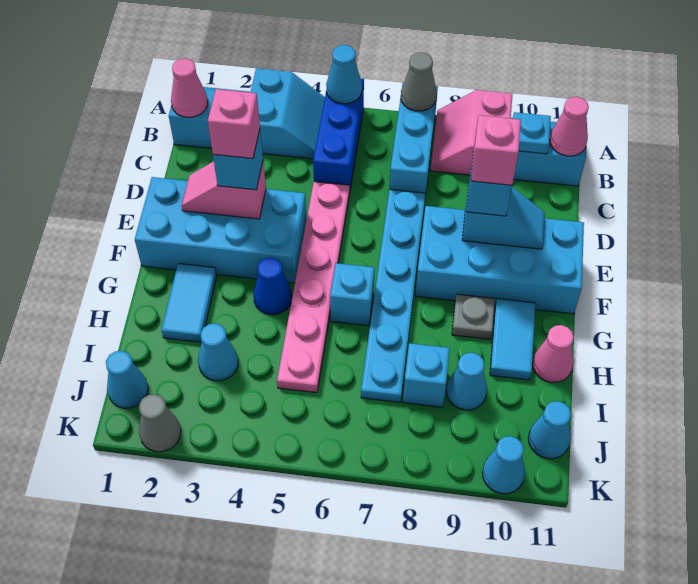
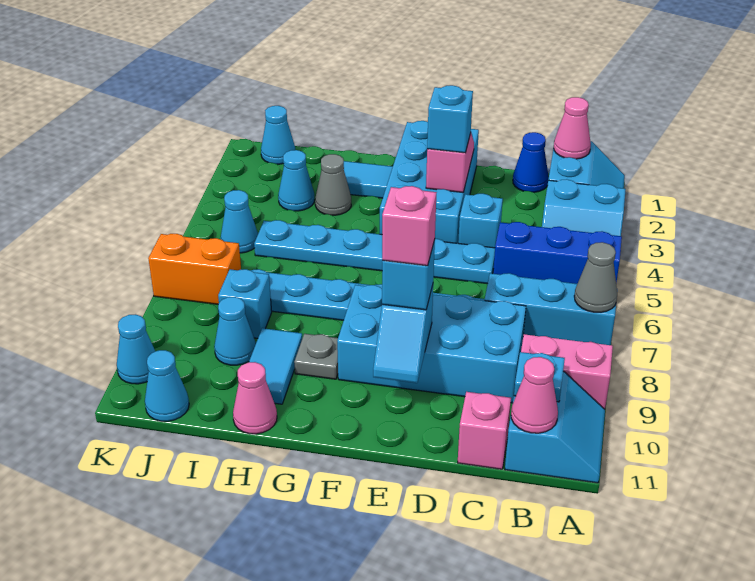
cyan cone A5 level 2 -> cyan cone J5 level 1
pink plate D5:I5 level 1 -> cyan plate D5:I5 level 1
pink brick E3 level 4 -> pink brick C11 level 1
cyan brick E8:F11 level 1 -> cyan brick C8:F9 level 1
blue cone G4 level 1 -> blue cone C1 level 1
cyan brick G6 level 1 -> cyan brick D4 level 1
cyan tile G10:H10 level 1 -> cyan tile H9:H10 level 1
none -> orange brick J7:K7 level 1
grey cone K2 level 1 -> grey cone H3 level 1

